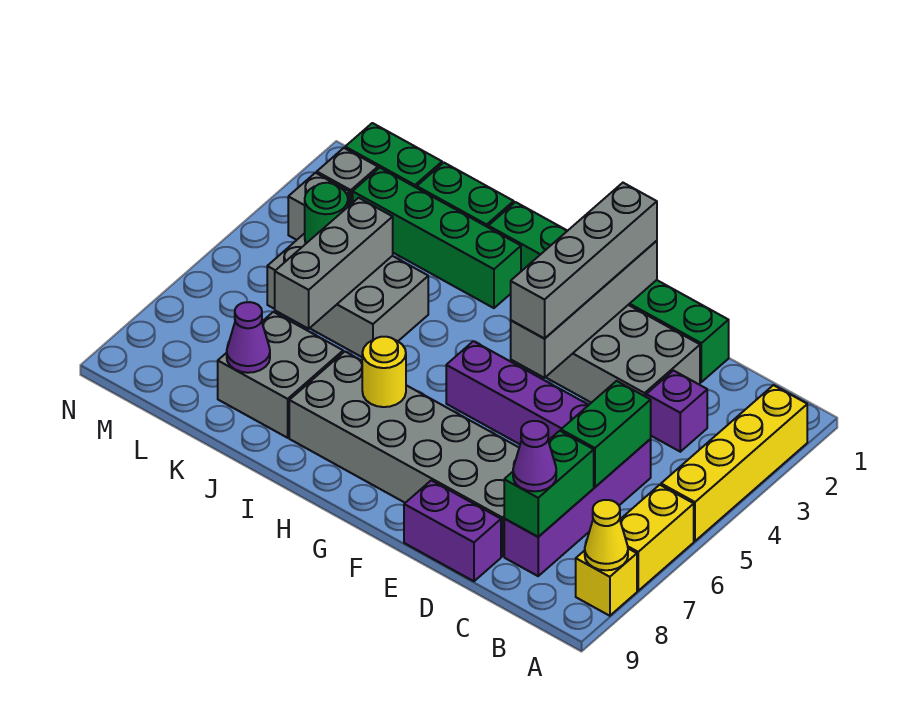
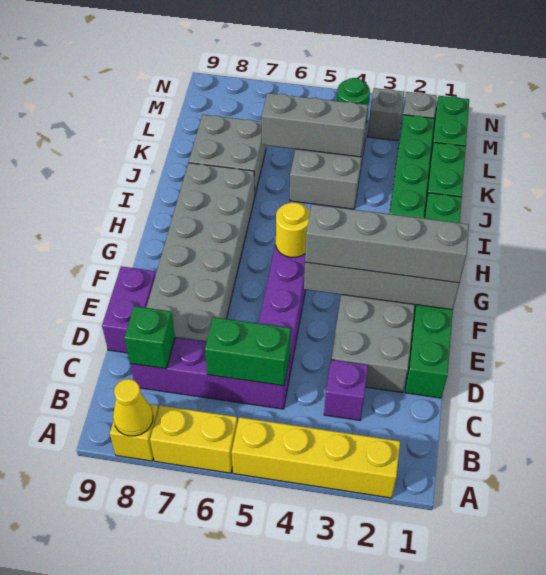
green brick C7:C8 level 2 -> green brick C8 level 2
purple cone C8 level 3 -> none
yellow round brick H7 level 2 -> yellow round brick G5 level 2
purple cone K8 level 2 -> none

